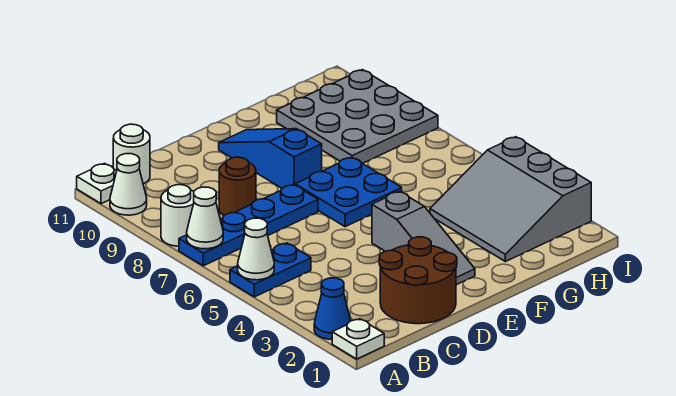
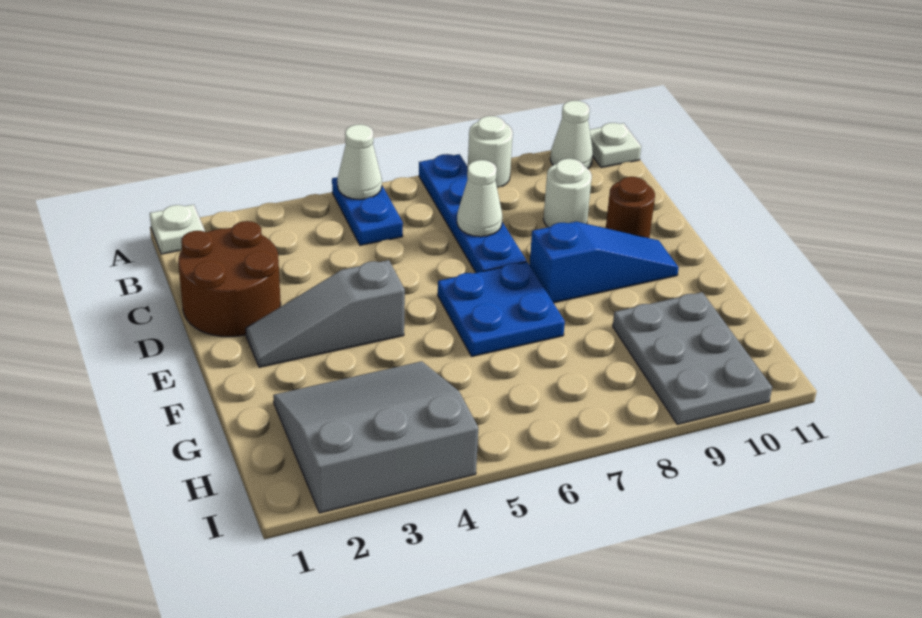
blue cone A2 level 1 -> none
white cone A7 level 2 -> white cone C7 level 2
white round brick B11 level 1 -> white round brick C9 level 1
brown round brick C8 level 1 -> brown round brick D10 level 1
grey plate G8:I10 level 1 -> grey plate G9:I10 level 1

